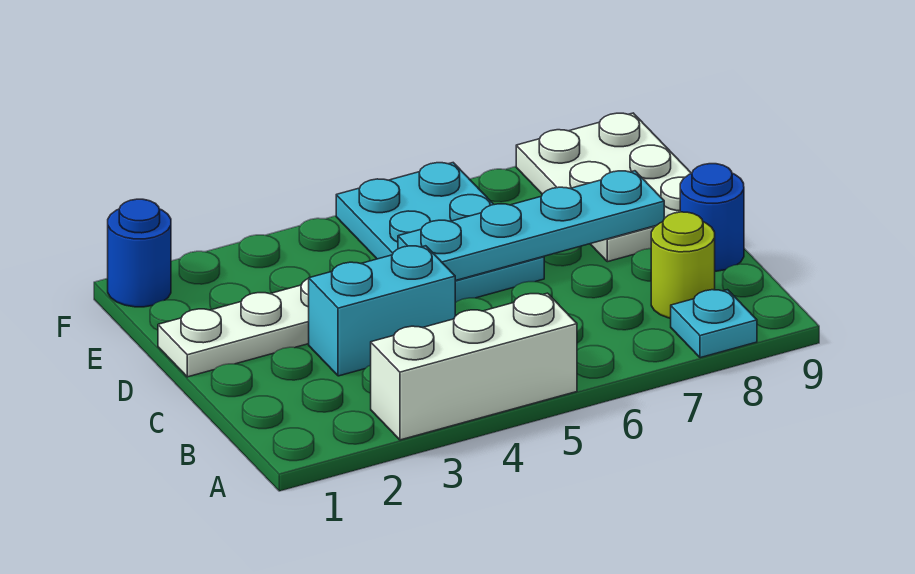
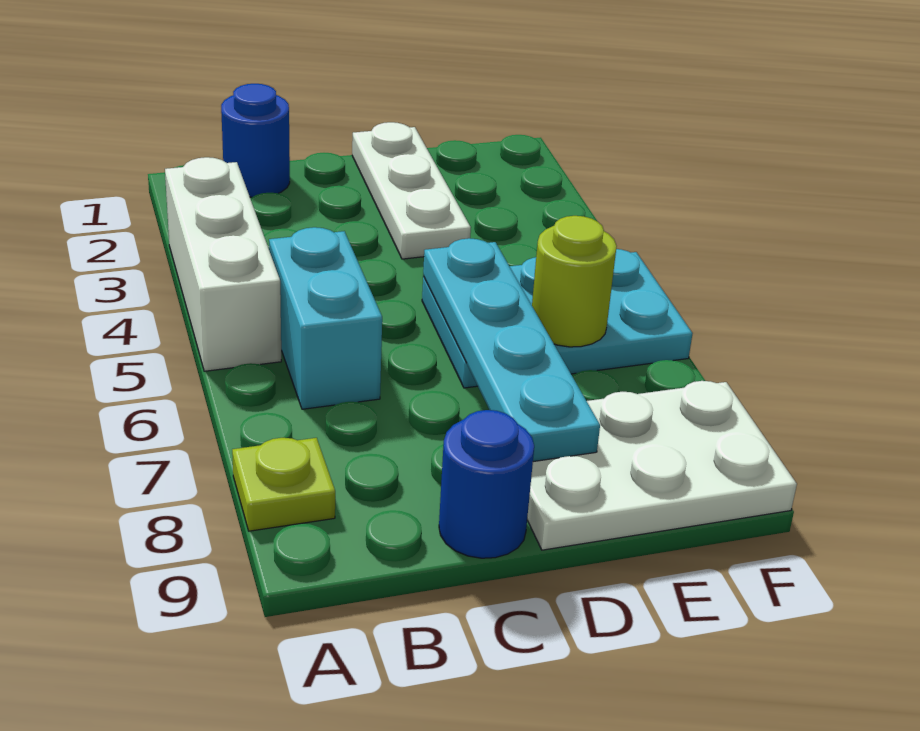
cyan plate A8 level 1 -> lime plate A8 level 1
lime round brick B8 level 1 -> lime round brick E6 level 2
cyan brick C3:C4 level 1 -> cyan brick B5:B6 level 1
blue round brick F1 level 1 -> blue round brick B1 level 1

